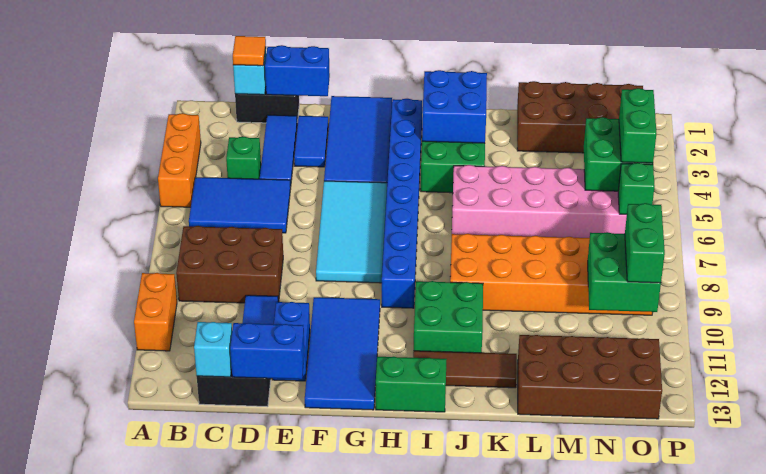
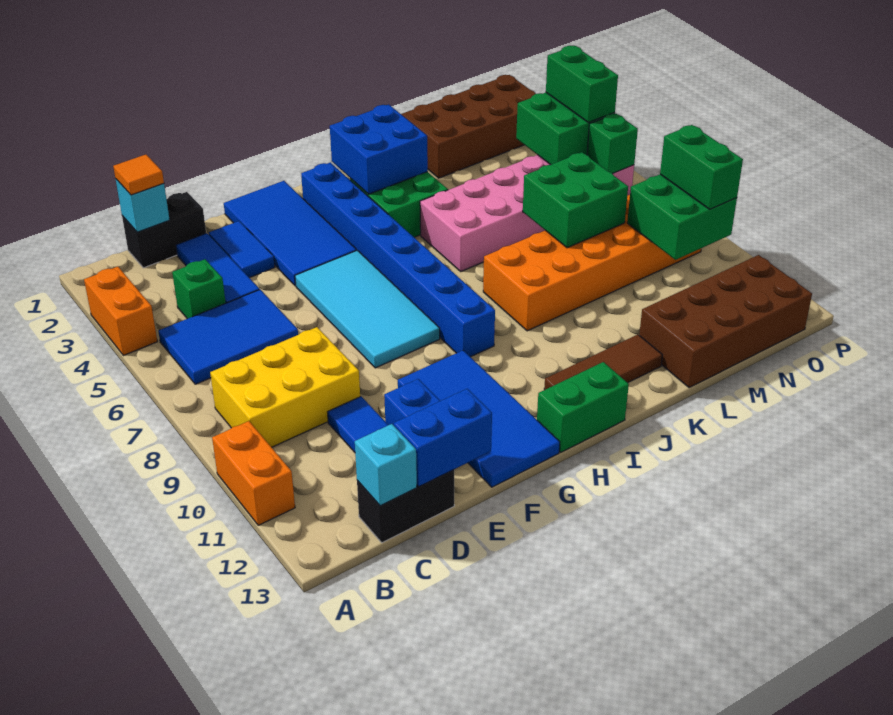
orange brick A3:A5 level 1 -> orange brick A3:A4 level 1
brown brick B8:D9 level 1 -> yellow brick B8:D9 level 1
blue brick D1:E1 level 2 -> none
green brick I10:J11 level 1 -> green brick L7:M8 level 2

